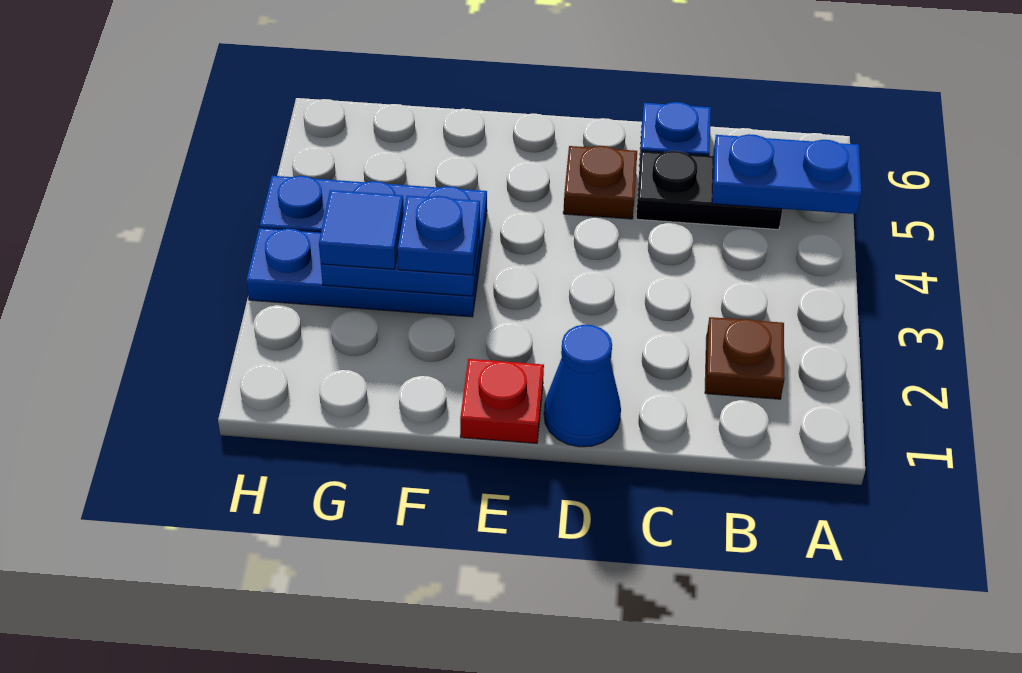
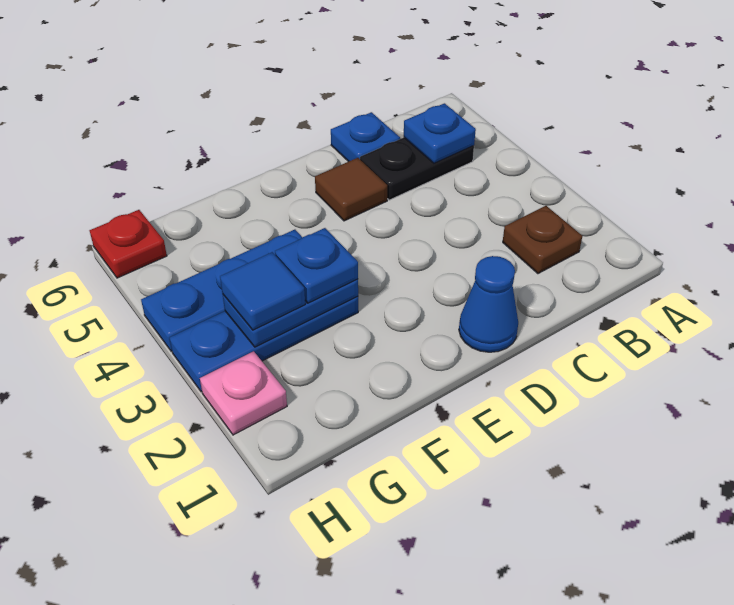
blue plate A5:B5 level 2 -> blue plate B5 level 2
brown plate D5 level 1 -> brown tile D5 level 1
red plate E1 level 1 -> red plate H6 level 1
none -> pink plate H2 level 1

